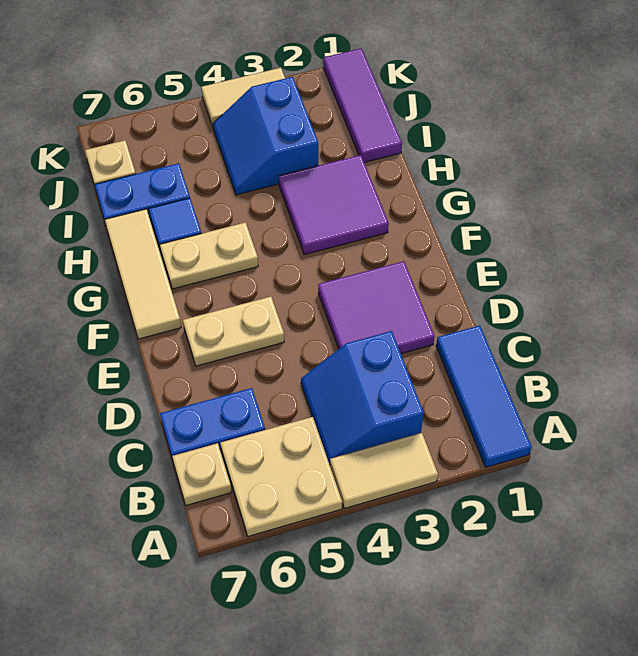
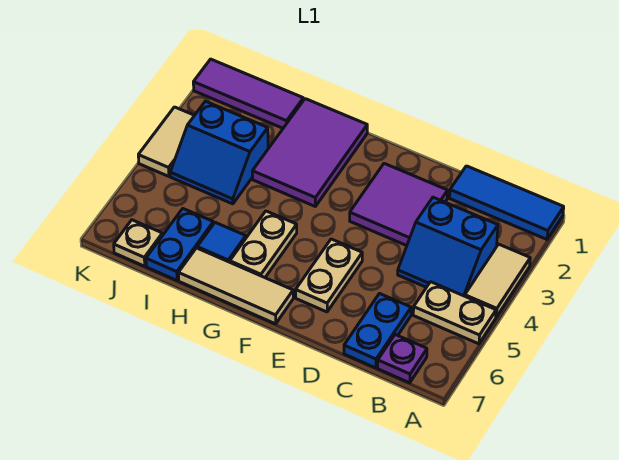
tan plate A5:B6 level 1 -> tan plate A5:B5 level 1
tan plate B7 level 1 -> purple plate B7 level 1
purple tile G2:H3 level 1 -> purple tile G1:H3 level 1

